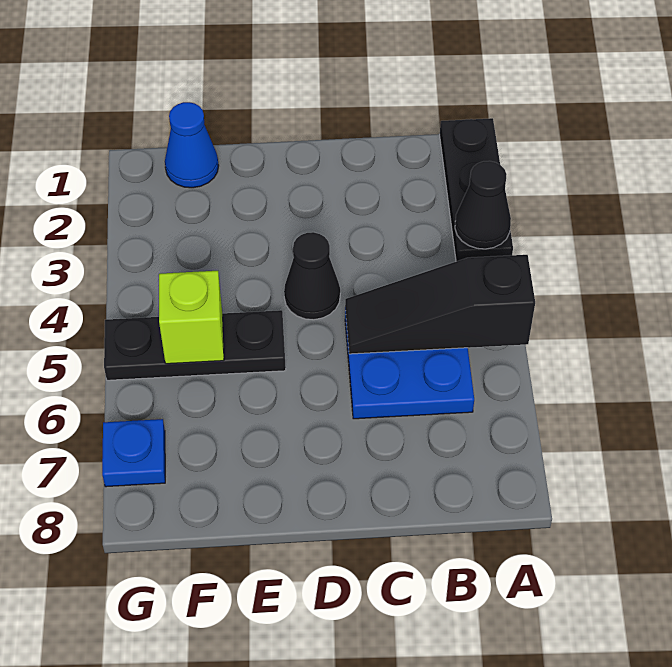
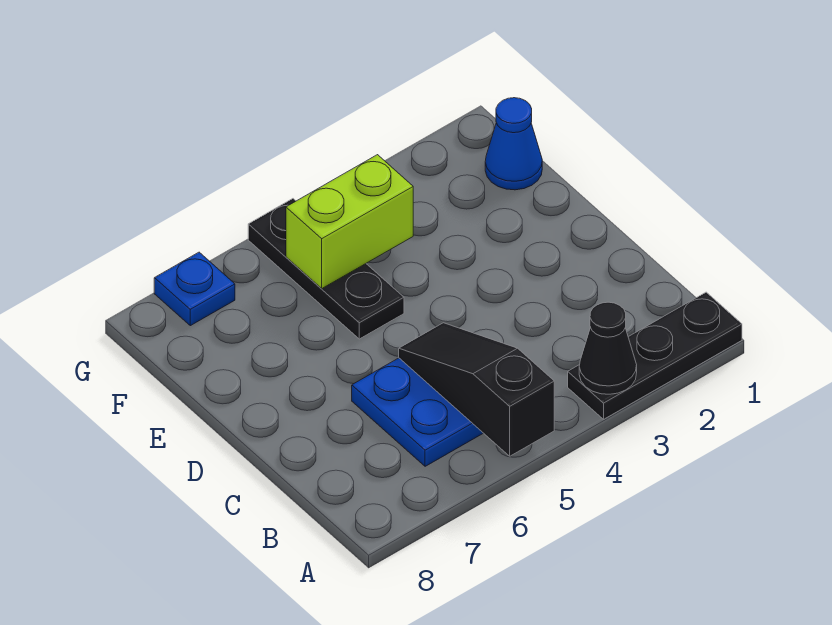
black cone D4 level 1 -> none
lime brick F5 level 2 -> lime brick F4:F5 level 2

